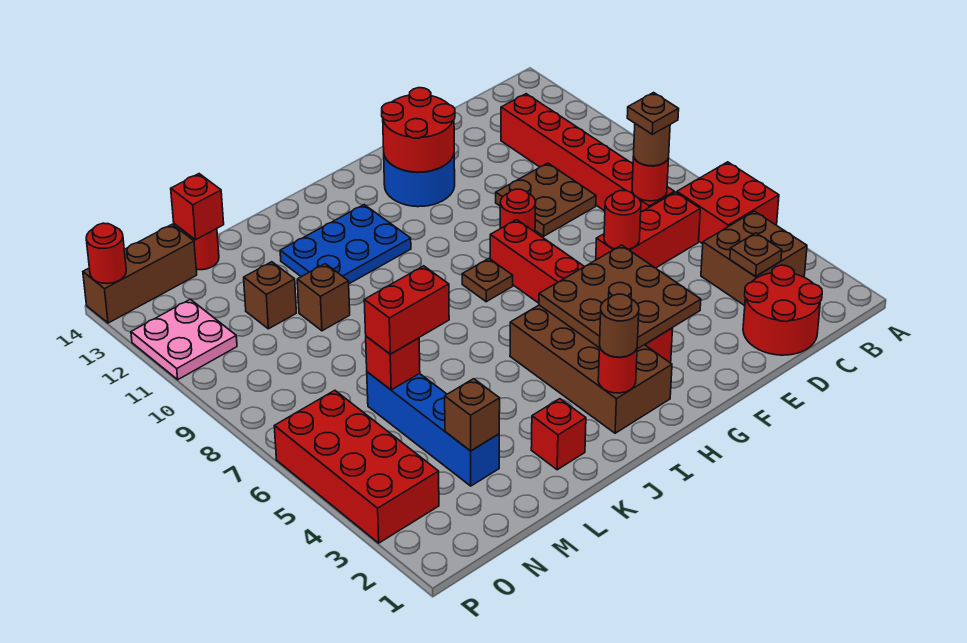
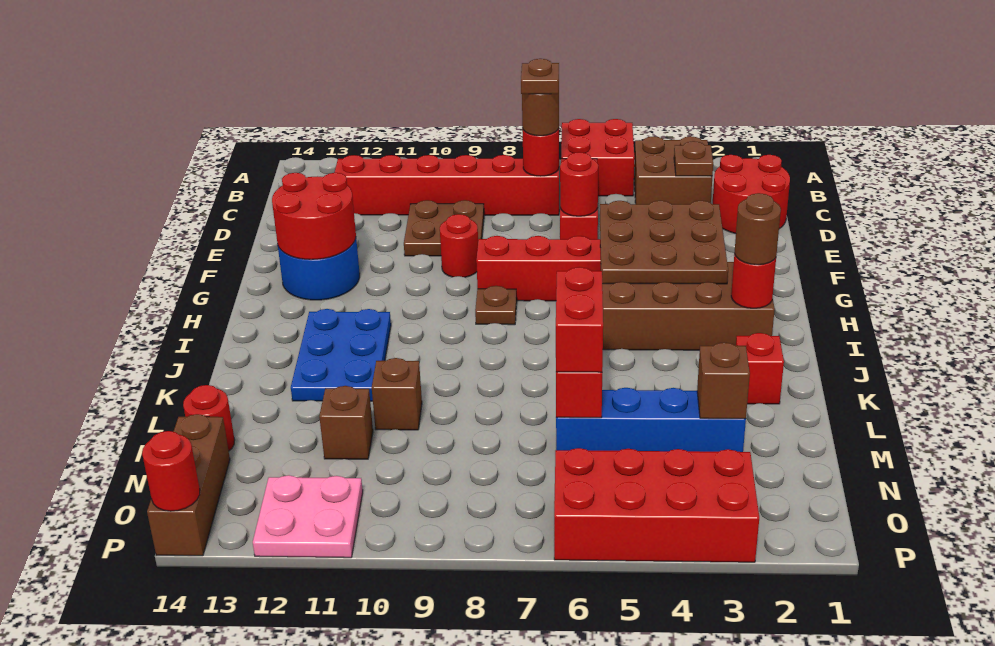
red brick M14 level 2 -> none

